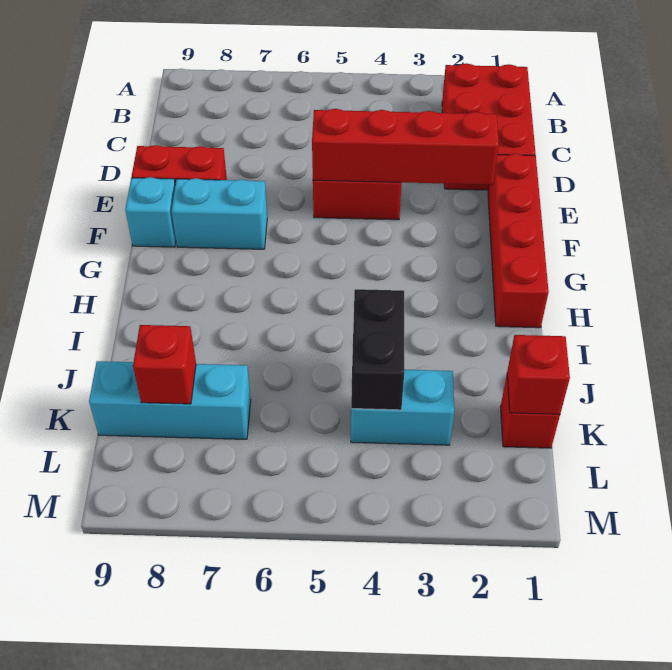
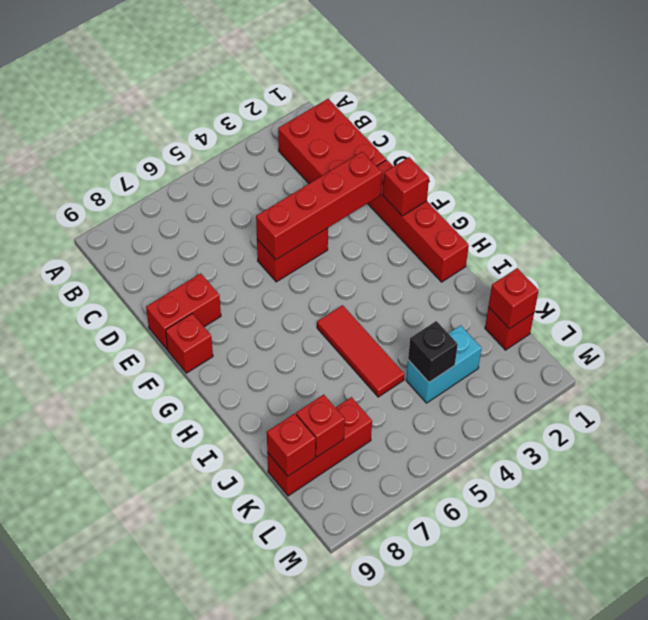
none -> red brick F1 level 2
cyan brick F7:F8 level 1 -> none
cyan brick F9 level 1 -> red brick F9 level 1
none -> red tile H5:J5 level 1
black brick J4:K4 level 2 -> black brick K4 level 2
cyan brick K7:K9 level 1 -> red brick K7:K9 level 1
none -> red brick K9 level 2

